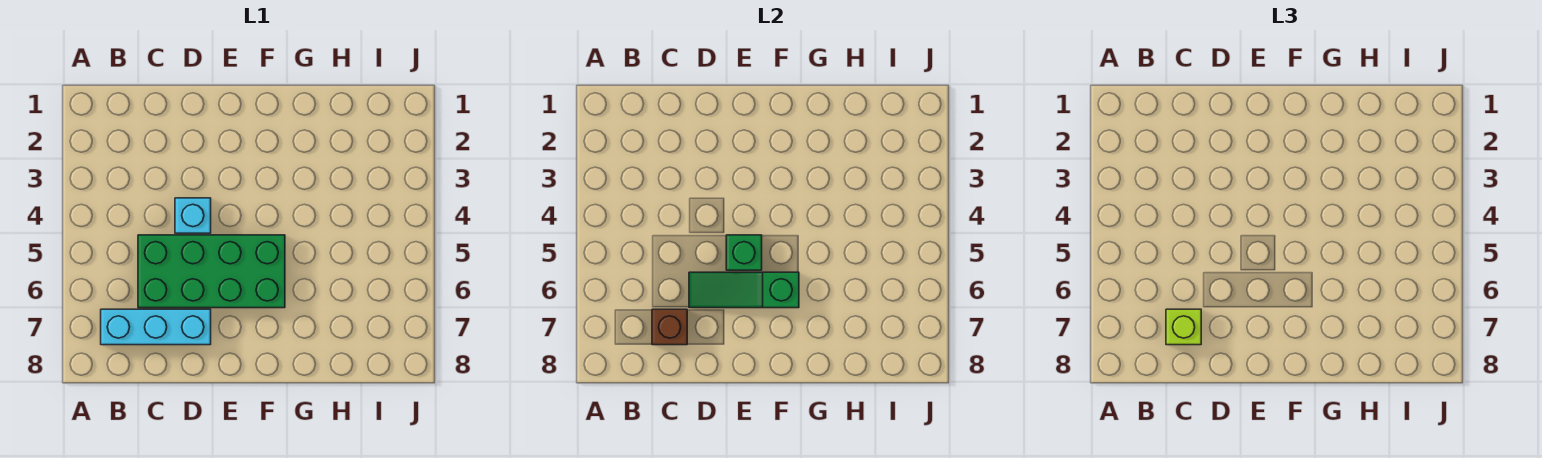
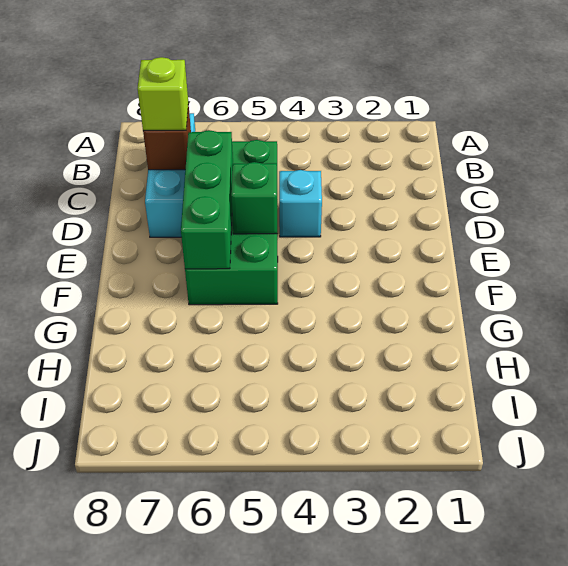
green slope D6:F6 level 2 top F -> green brick D6:F6 level 2

